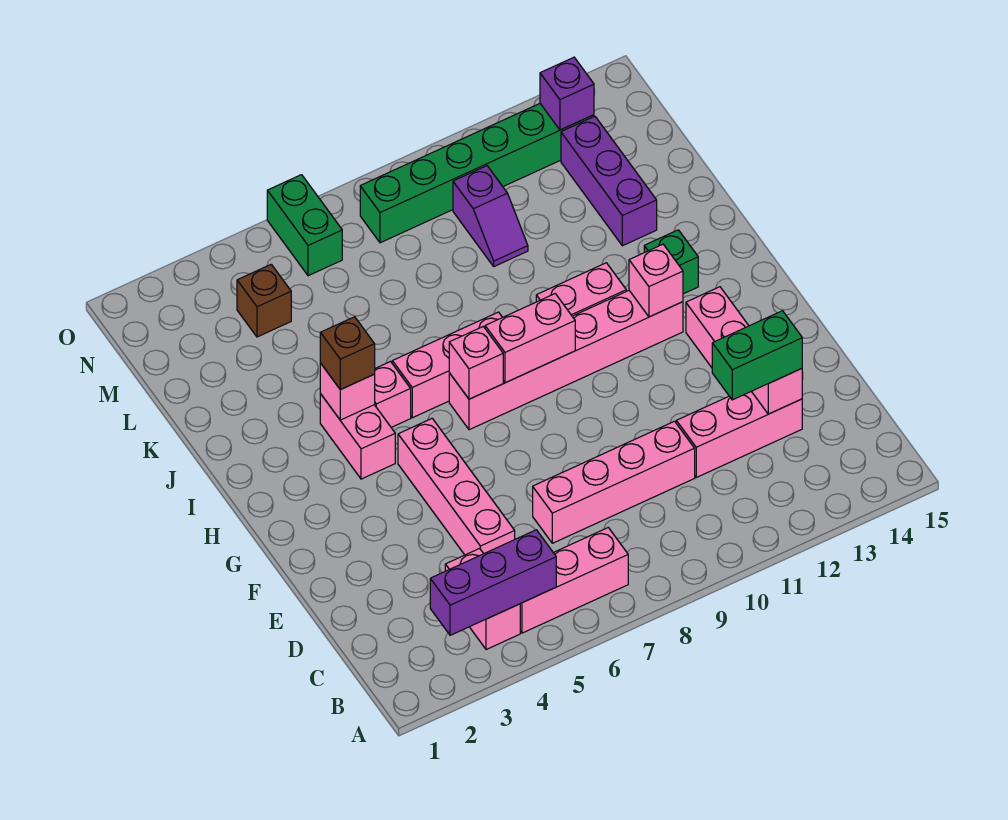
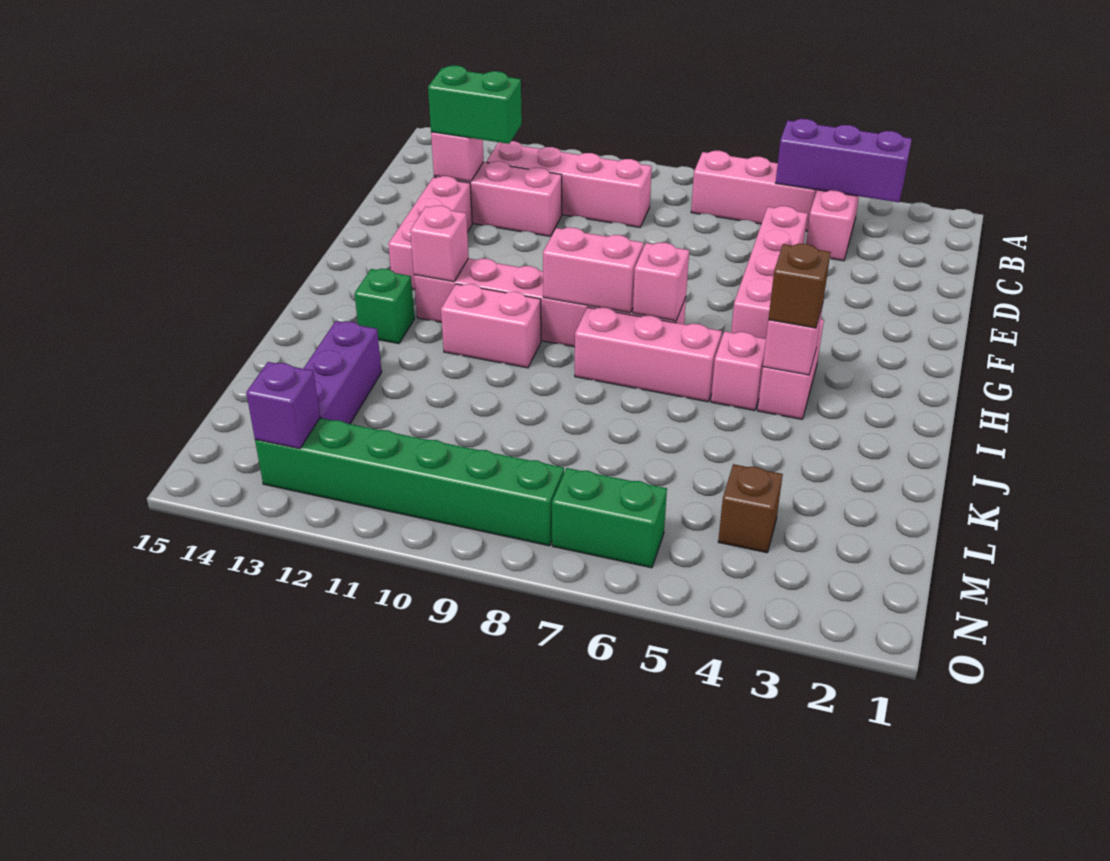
pink brick D7:D10 level 1 -> pink brick C9:C12 level 1
purple slope L10:M10 level 1 top M -> none
green brick N6:O6 level 1 -> green brick N6:N7 level 1

